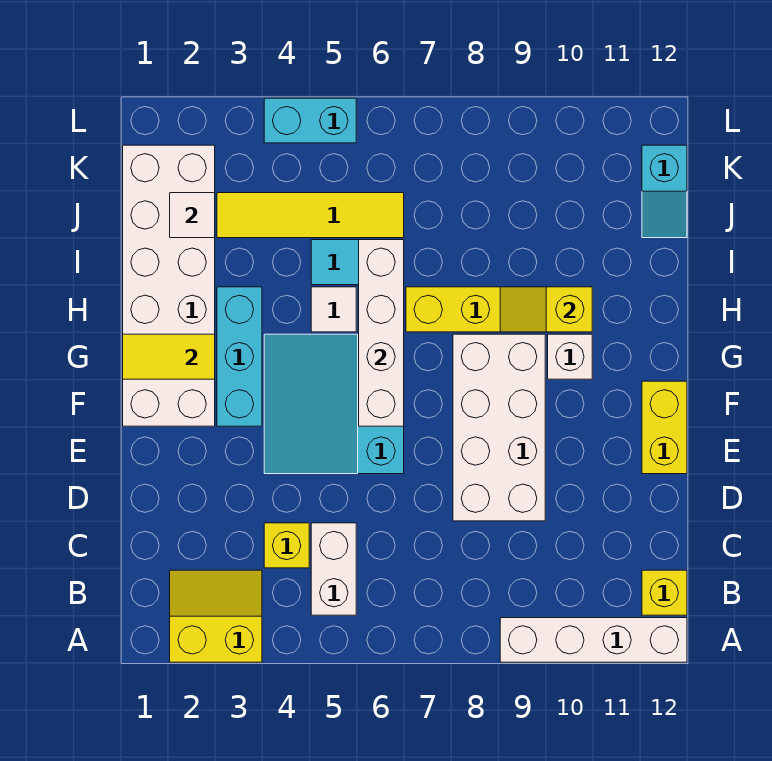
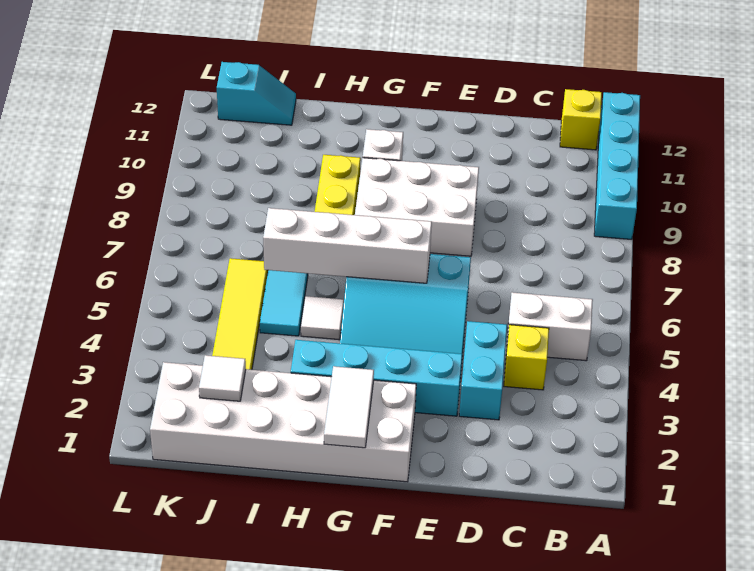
yellow slope A2:B3 level 1 top A -> none
white brick A9:A12 level 1 -> cyan brick A9:A12 level 1
white brick D8:G9 level 1 -> white brick E8:G9 level 1
yellow brick E12:F12 level 1 -> none
cyan brick F3:H3 level 1 -> cyan brick E3:H3 level 1
yellow tile G1:G2 level 2 -> white tile G1:G2 level 2
yellow slope H9:H10 level 2 top 10 -> none
cyan brick L4:L5 level 1 -> cyan brick D3:D4 level 1

